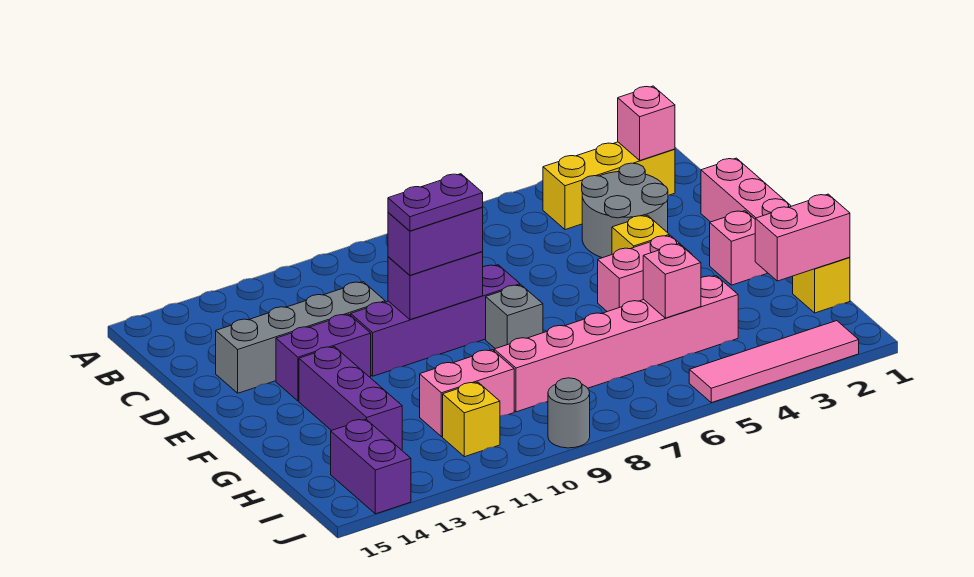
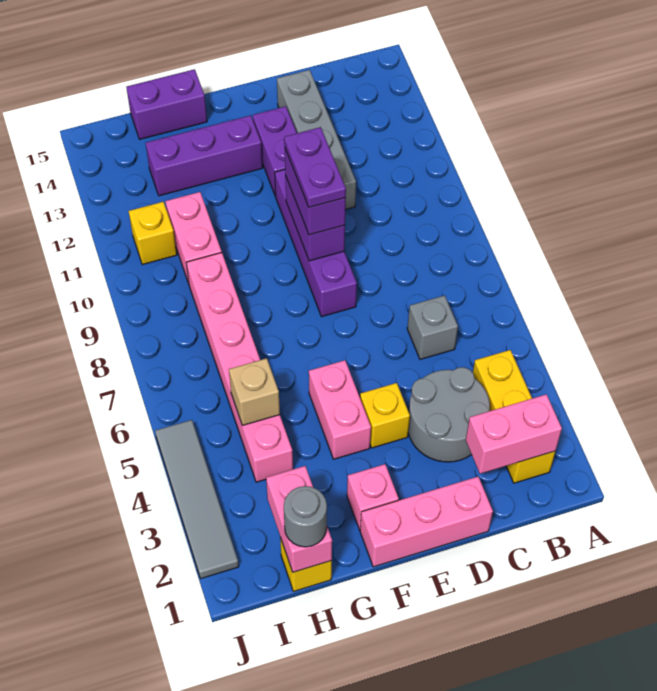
pink brick B2 level 2 -> pink brick B2:C2 level 2
grey brick F8 level 1 -> grey brick C6 level 1
pink brick H5 level 2 -> tan brick H5 level 2
purple brick I14:J14 level 1 -> purple brick G15:H15 level 1
pink tile J2:J5 level 1 -> grey tile J2:J5 level 1
grey round brick J9 level 1 -> grey round brick H1 level 3

